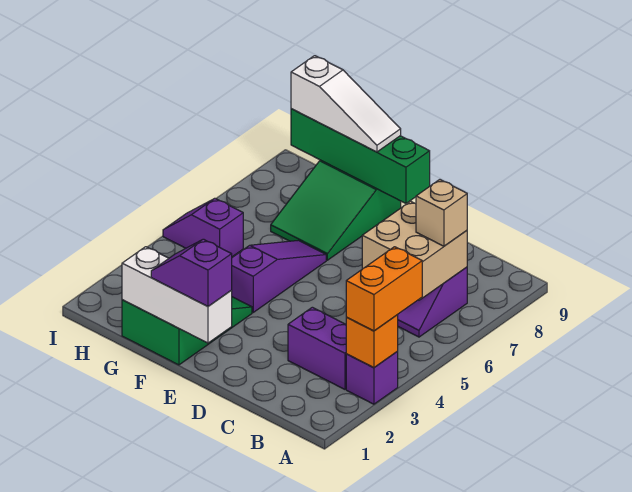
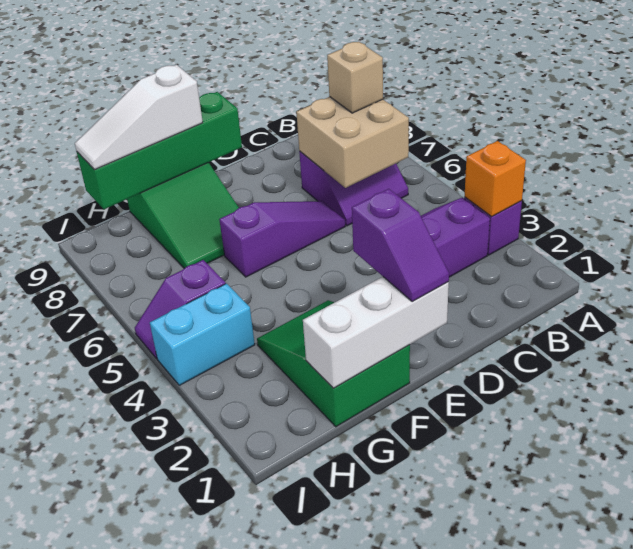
orange brick A3:A4 level 3 -> none
purple slope E1:F1 level 3 top E -> purple slope E1:E2 level 3 top 2
purple slope F4:F6 level 1 top 4 -> purple slope D6:F6 level 1 top F
white slope F9:H9 level 3 top H -> white slope F9:H9 level 3 top F
none -> cyan brick H4:I4 level 1

